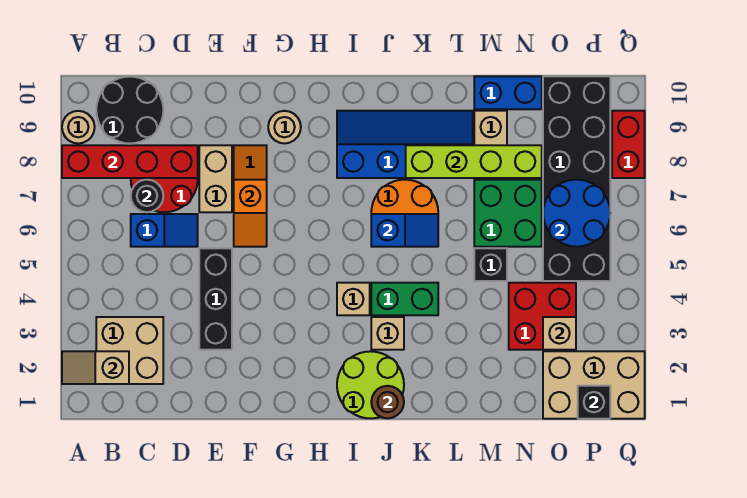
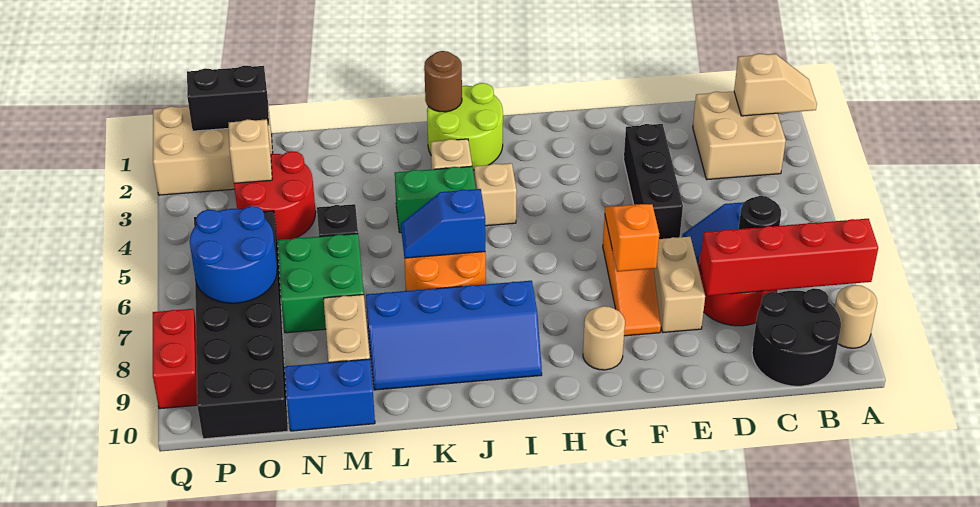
lime brick K8:N8 level 2 -> none
red brick N3:O4 level 1 -> red round brick N3:O4 level 1
black brick P1 level 2 -> black brick O1:P1 level 2

